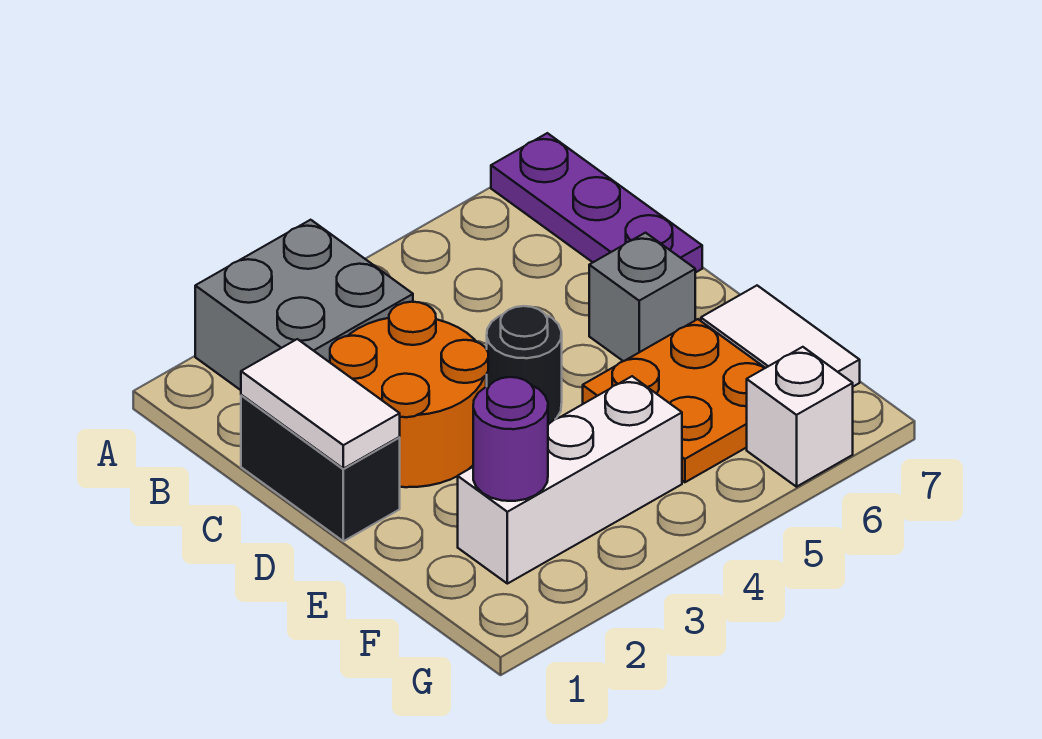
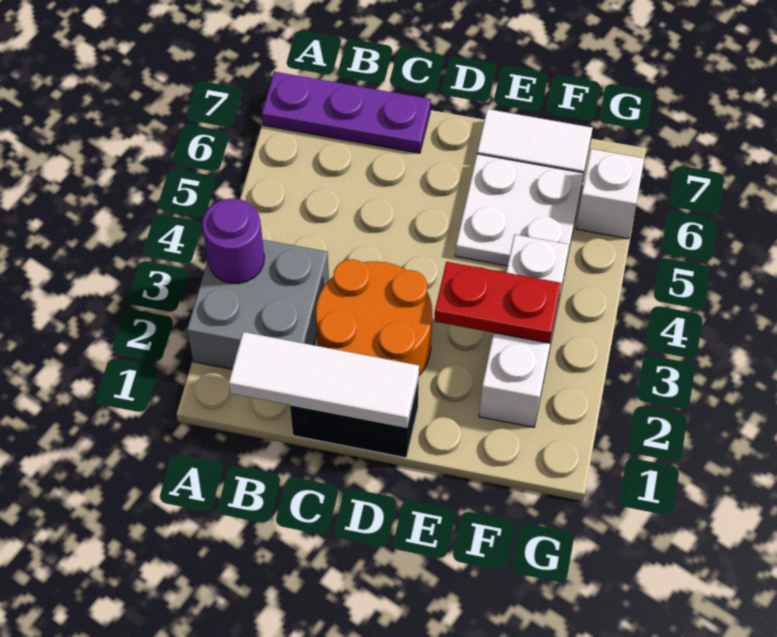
white tile C1:D1 level 2 -> white tile B1:D1 level 2
black round brick D4 level 1 -> none
grey brick D6 level 1 -> none
none -> red plate E3:F3 level 2
orange plate E5:F6 level 1 -> white plate E5:F6 level 1
purple round brick F2 level 2 -> purple round brick A3 level 2

